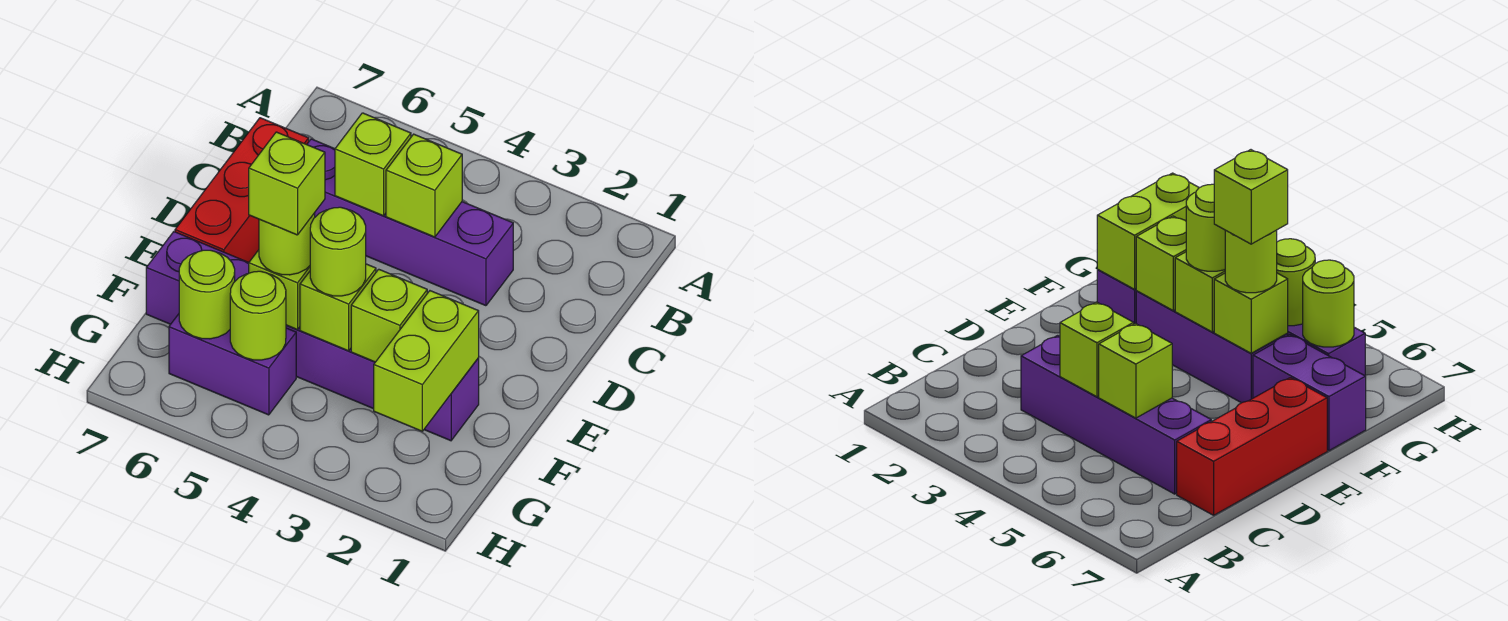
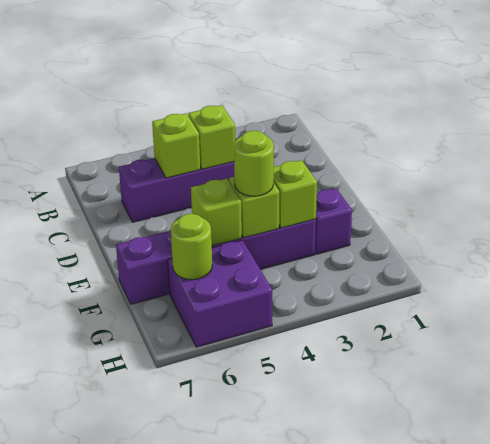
red brick C7:E7 level 1 -> none
lime brick F2:G2 level 2 -> none
lime round brick F5 level 3 -> none
lime brick F5 level 4 -> none
purple brick G5:G6 level 1 -> purple brick G5:H6 level 1
lime round brick G5 level 2 -> none

